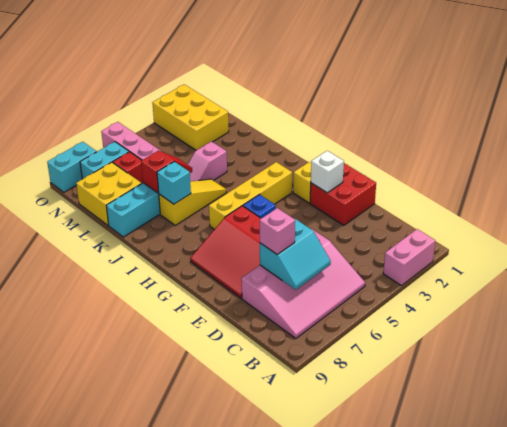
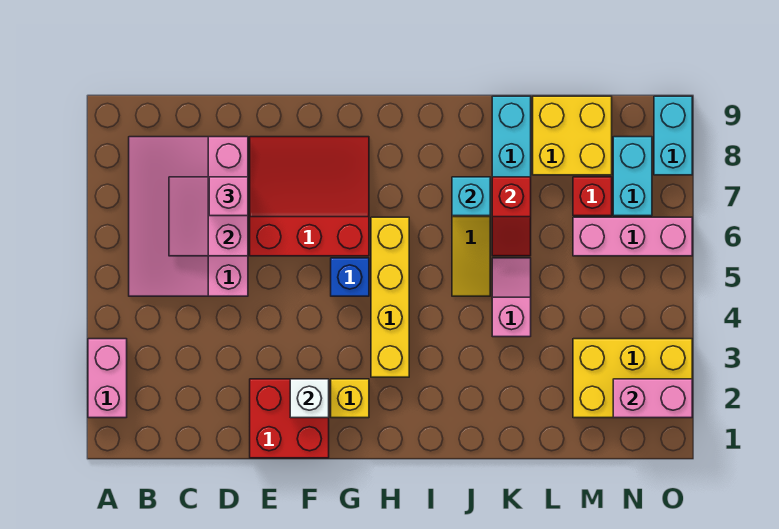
cyan slope C6:D7 level 2 top D -> pink slope C6:D7 level 2 top D
none -> pink brick N2:O2 level 2

